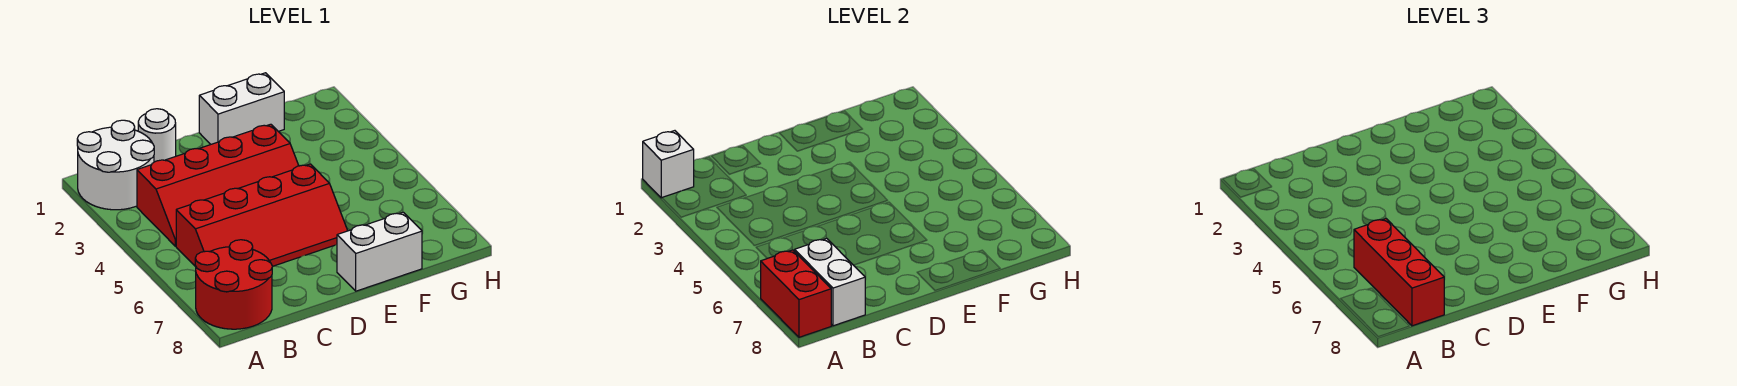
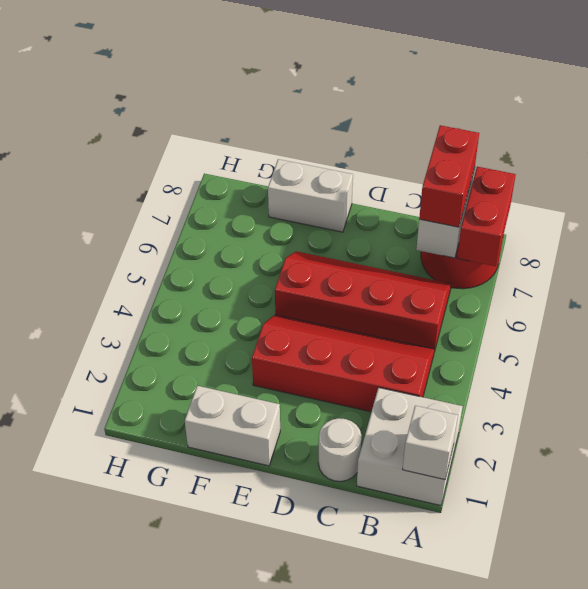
white round brick A1:B2 level 1 -> white brick A1:B2 level 1
red brick B6:B8 level 3 -> red brick B7:B8 level 3

